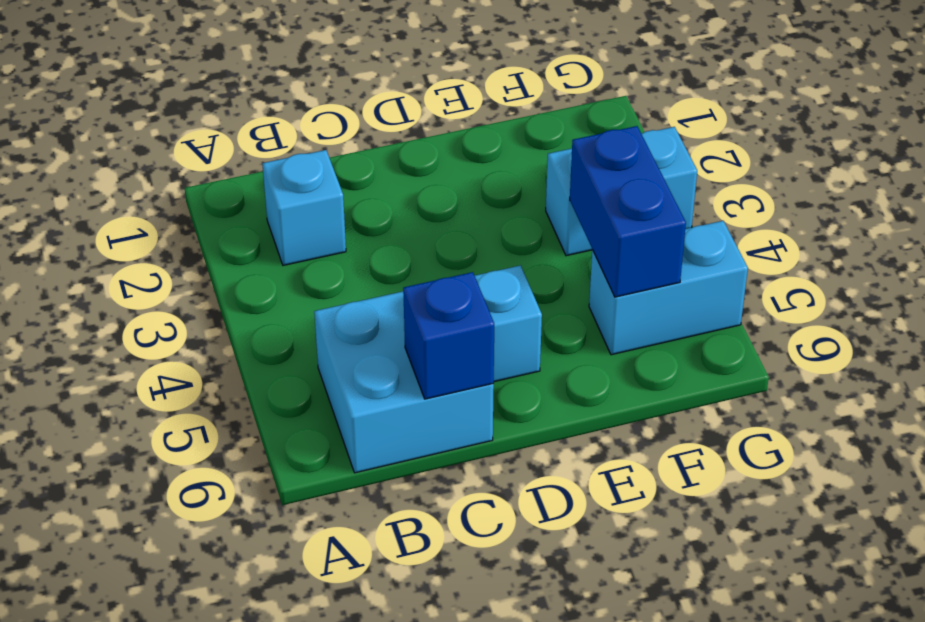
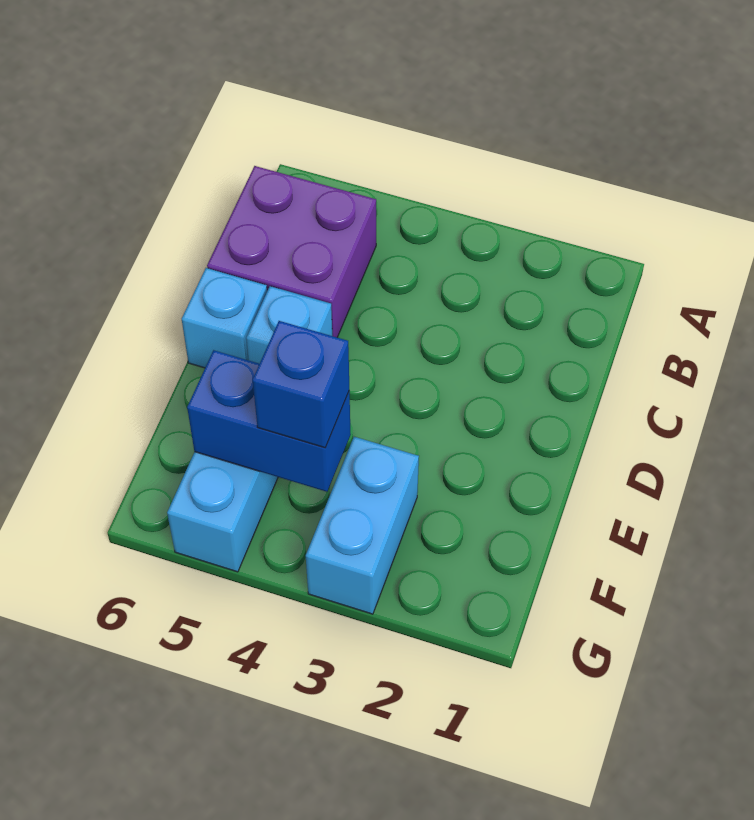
cyan brick B2 level 1 -> cyan brick D6 level 1
cyan brick B5:C6 level 1 -> purple brick B5:C6 level 1
blue brick C6 level 2 -> blue brick F4 level 3

